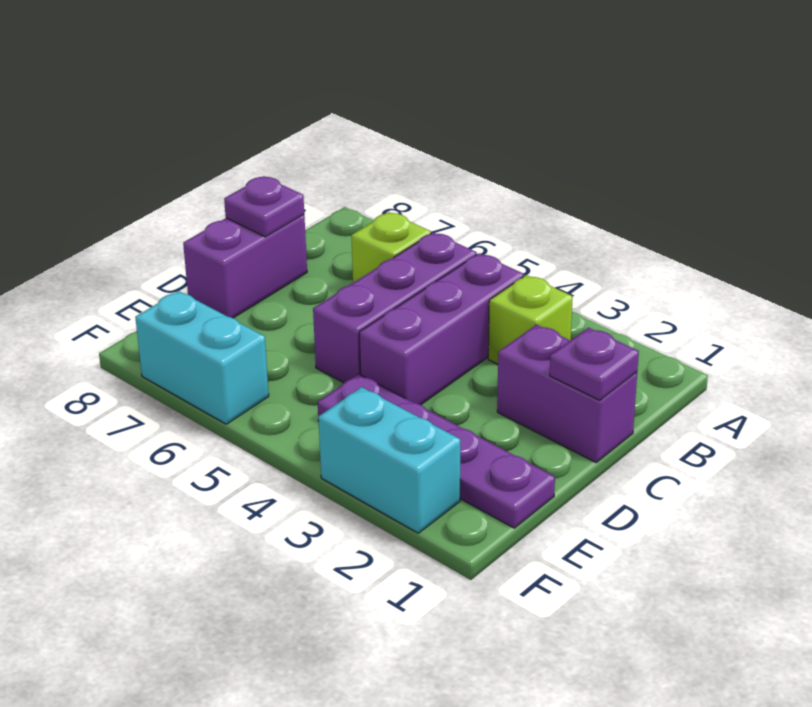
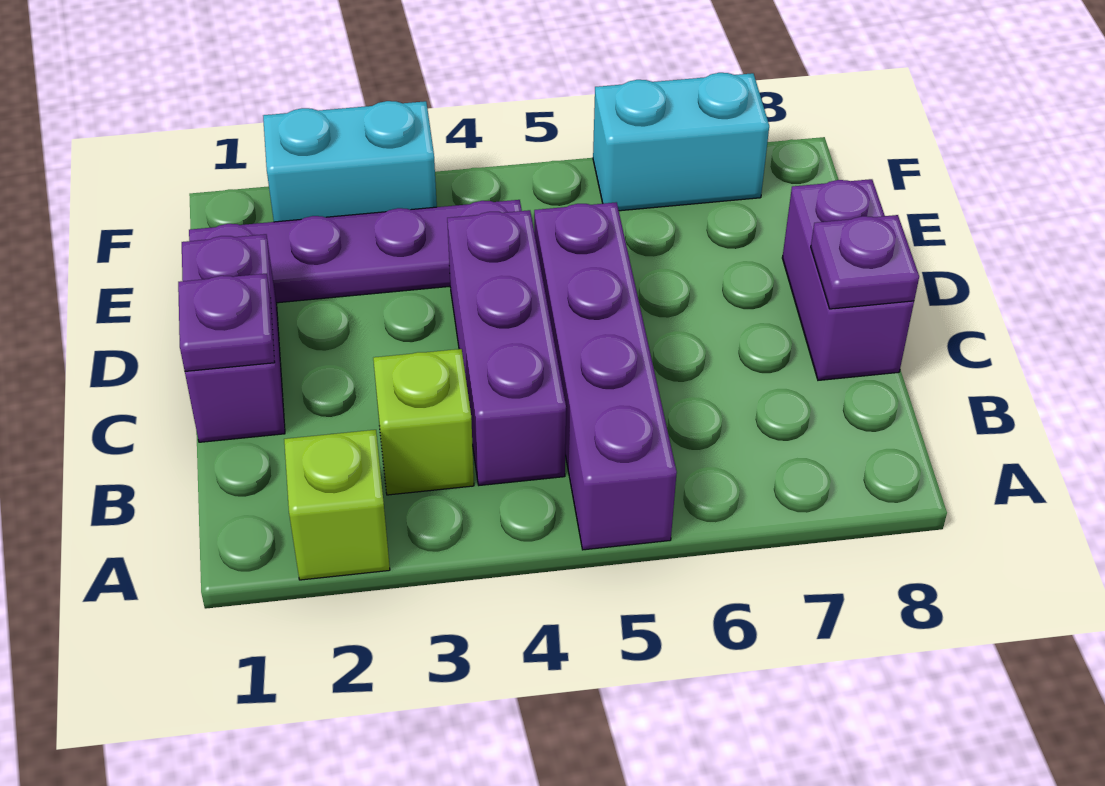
purple brick B5:D5 level 1 -> purple brick A5:D5 level 1
lime brick B6 level 1 -> lime brick A2 level 1
purple brick C1:C2 level 1 -> purple brick C1:D1 level 1

